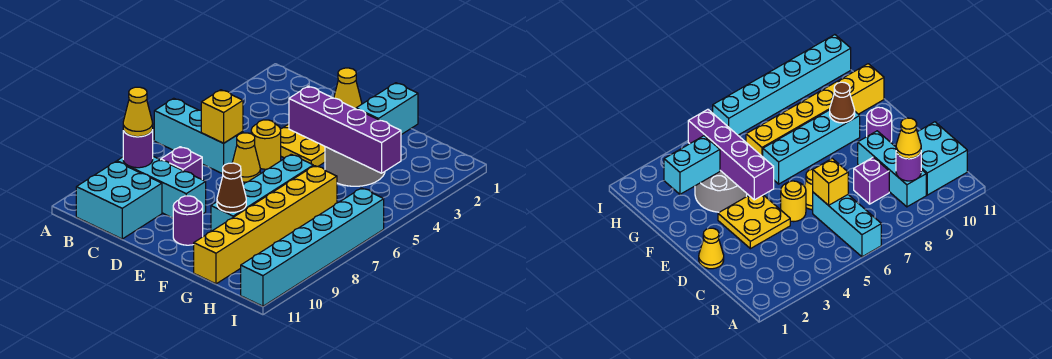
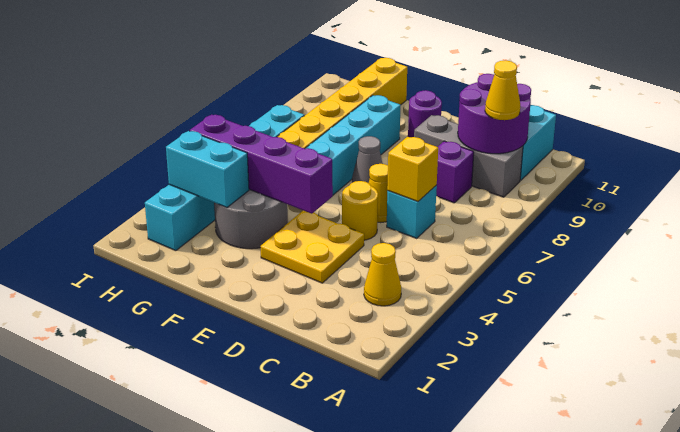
cyan brick A6:C6 level 1 -> cyan brick C6 level 1
cyan brick B9:D9 level 1 -> grey brick B9:D9 level 1
purple round brick B9 level 2 -> purple round brick B9:C10 level 2
yellow cone D1 level 1 -> yellow cone B3 level 1
none -> grey cone E7 level 1
brown cone F9 level 2 -> none
cyan brick G2:G3 level 2 -> cyan brick G3:H3 level 2
cyan brick I6:I11 level 1 -> cyan brick H2:H7 level 1

